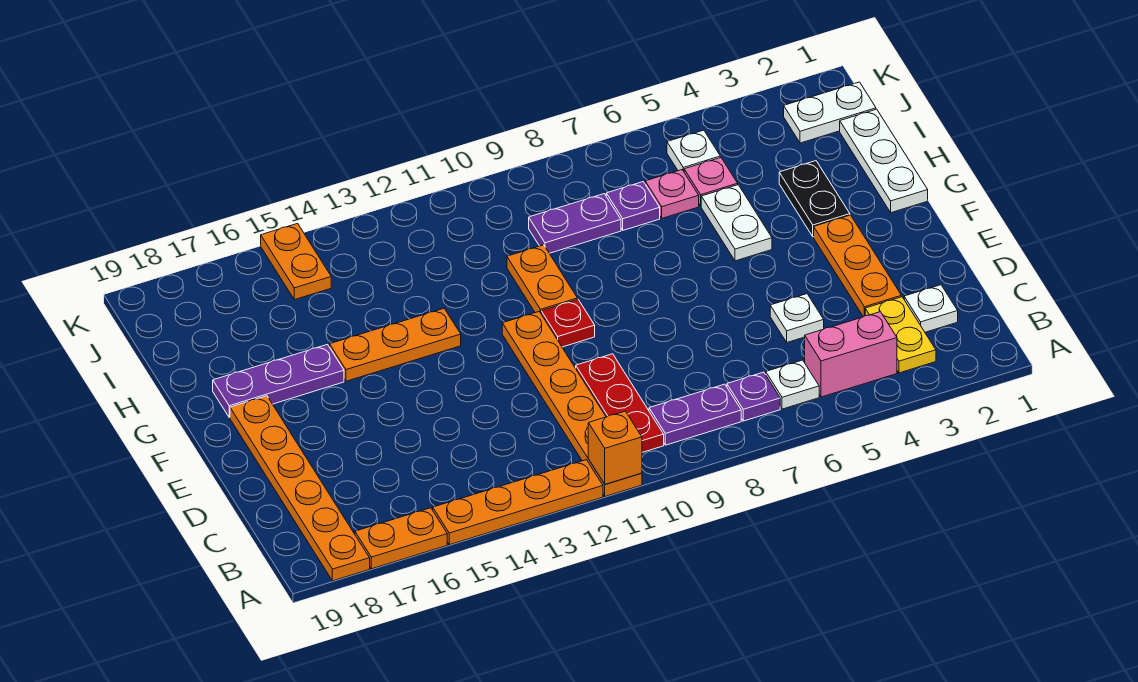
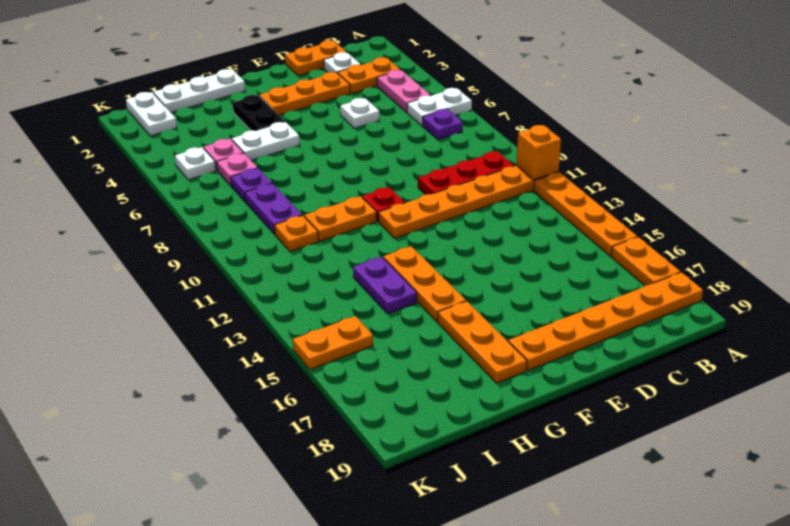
yellow plate B3:C3 level 1 -> orange plate B3:C3 level 1
pink brick B4:B5 level 1 -> pink plate B4:B5 level 1
white plate B6 level 1 -> white plate A6:B6 level 1
purple plate B8:B9 level 1 -> purple plate H13:H14 level 1
none -> orange plate C1:D1 level 1
black plate G3:H3 level 1 -> black plate G3:G4 level 1
purple plate G16:G18 level 1 -> orange plate G16:G18 level 1
none -> orange plate I10 level 1

